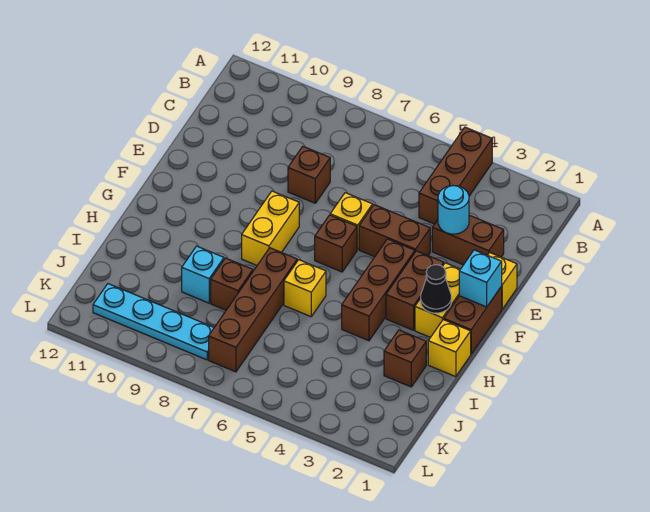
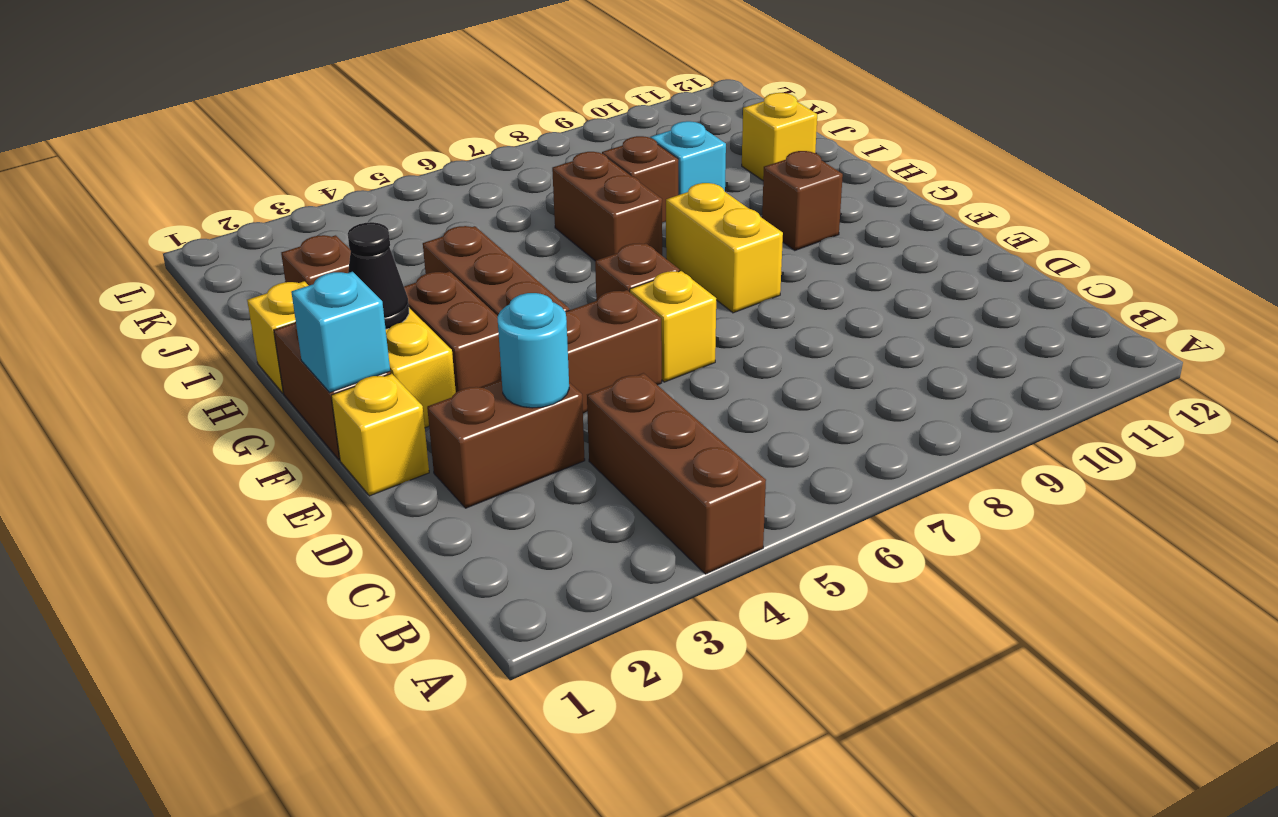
brown brick D8 level 1 -> brown brick G10 level 1
yellow brick H6 level 1 -> yellow brick I11 level 1
brown brick H7:K7 level 1 -> brown brick H7:I7 level 1
cyan plate K8:K11 level 1 -> none

